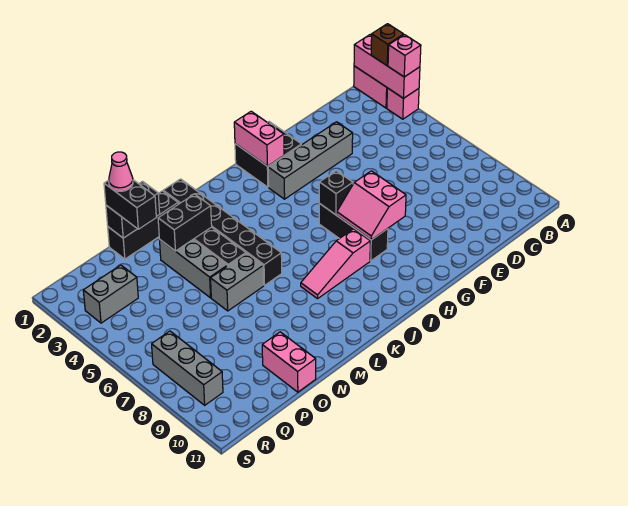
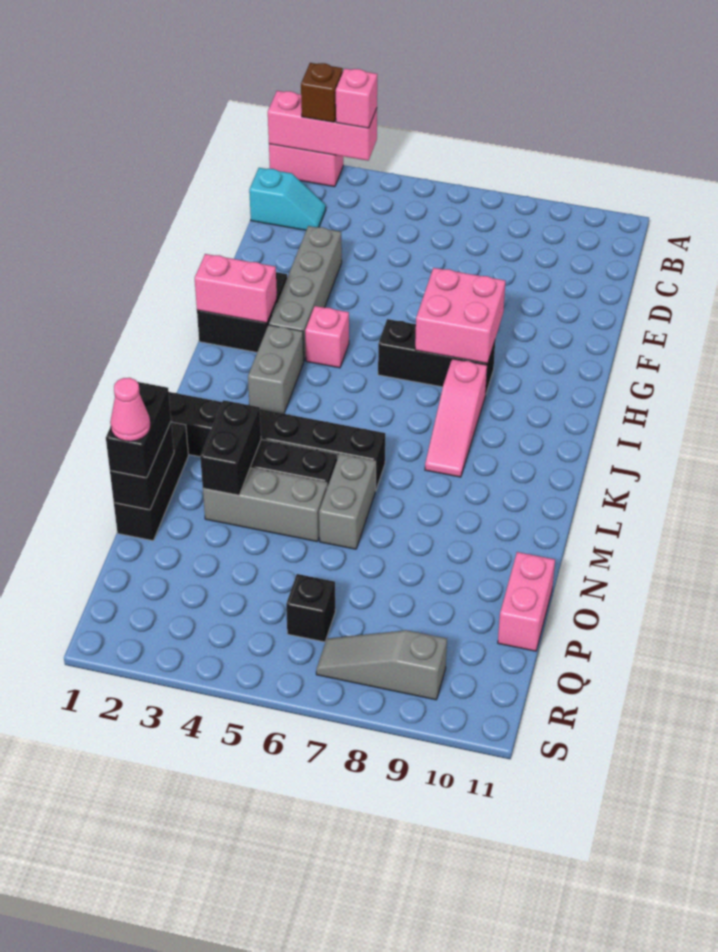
pink brick A3 level 1 -> pink brick H4 level 1
none -> cyan slope C1:C2 level 1 top 1
pink slope G7:H8 level 2 top G -> pink brick G7:H8 level 2
black brick H6 level 2 -> black brick Q6 level 1
black brick O1:O2 level 3 -> black brick N1:O1 level 3
pink brick O10:O11 level 1 -> pink brick O11:P11 level 1
grey brick Q3:R3 level 1 -> grey brick I3:J3 level 1
grey brick R7:R9 level 1 -> grey slope R7:R9 level 1 top 9

